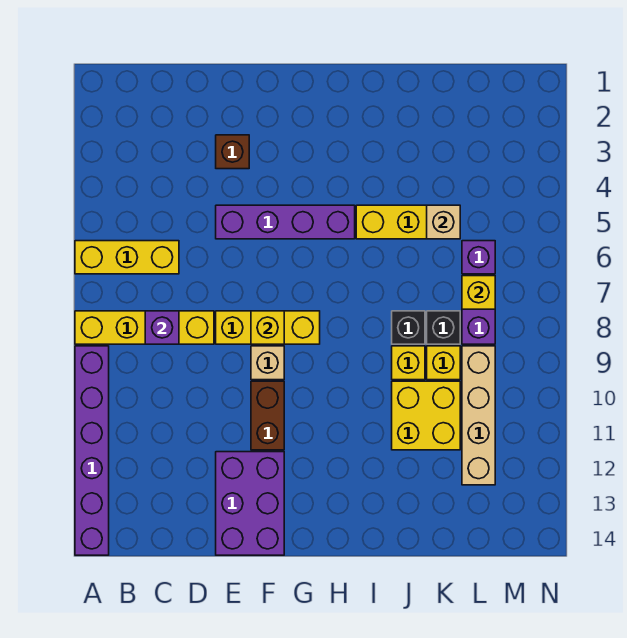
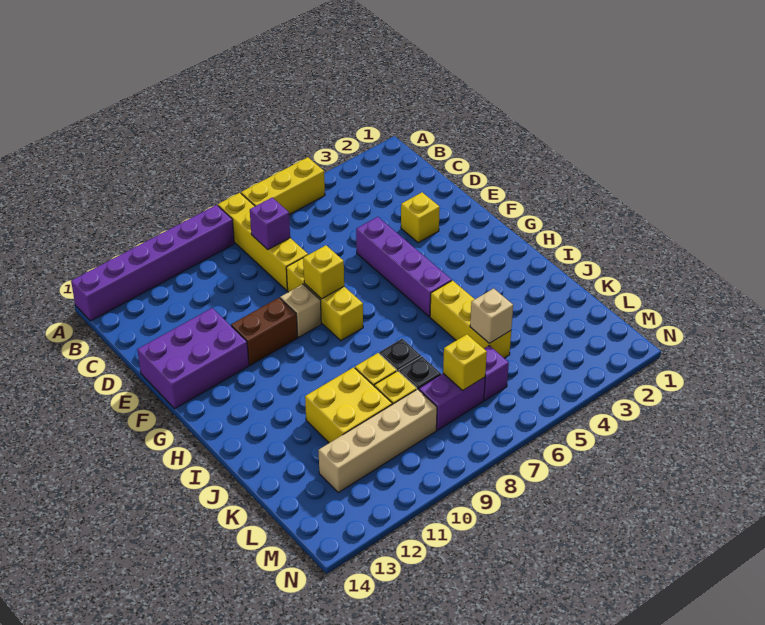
yellow brick A6:C6 level 1 -> yellow brick A5:A7 level 1
brown brick E3 level 1 -> yellow brick E3 level 1

